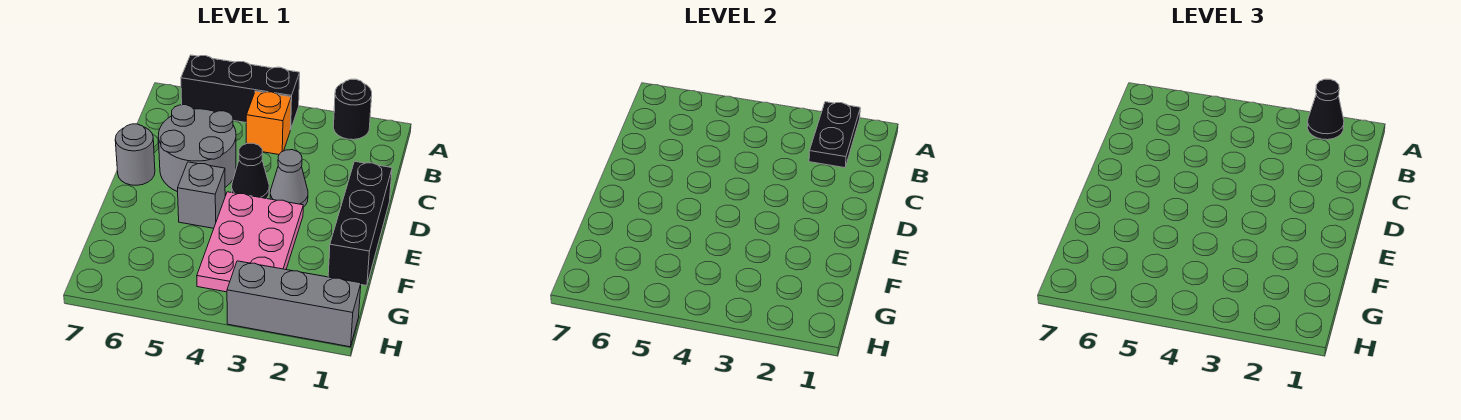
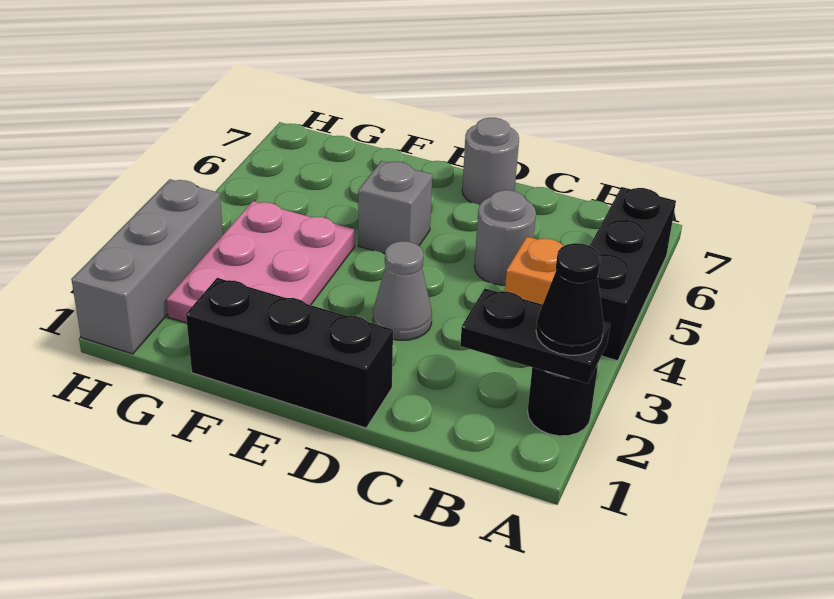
grey round brick C5:D6 level 1 -> grey round brick C5 level 1
black cone D4 level 1 -> none
pink plate E3:G4 level 1 -> pink plate F2:G4 level 1

